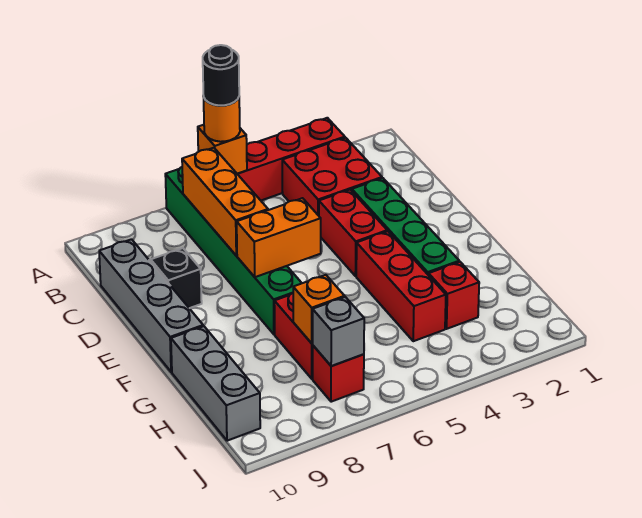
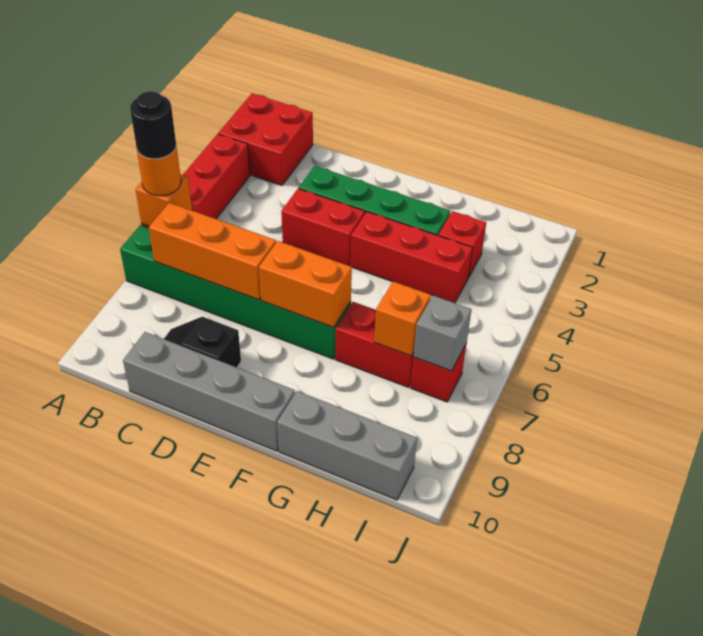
red brick B3:C4 level 1 -> red brick A1:B2 level 1
orange brick E6:E7 level 2 -> orange brick E7:F7 level 2

